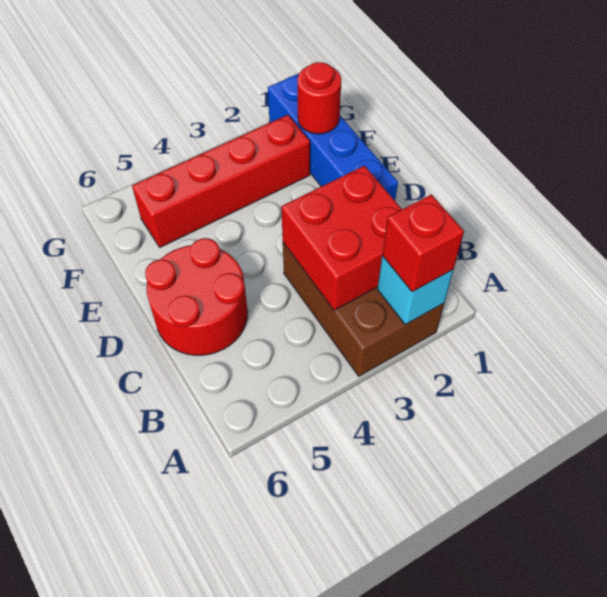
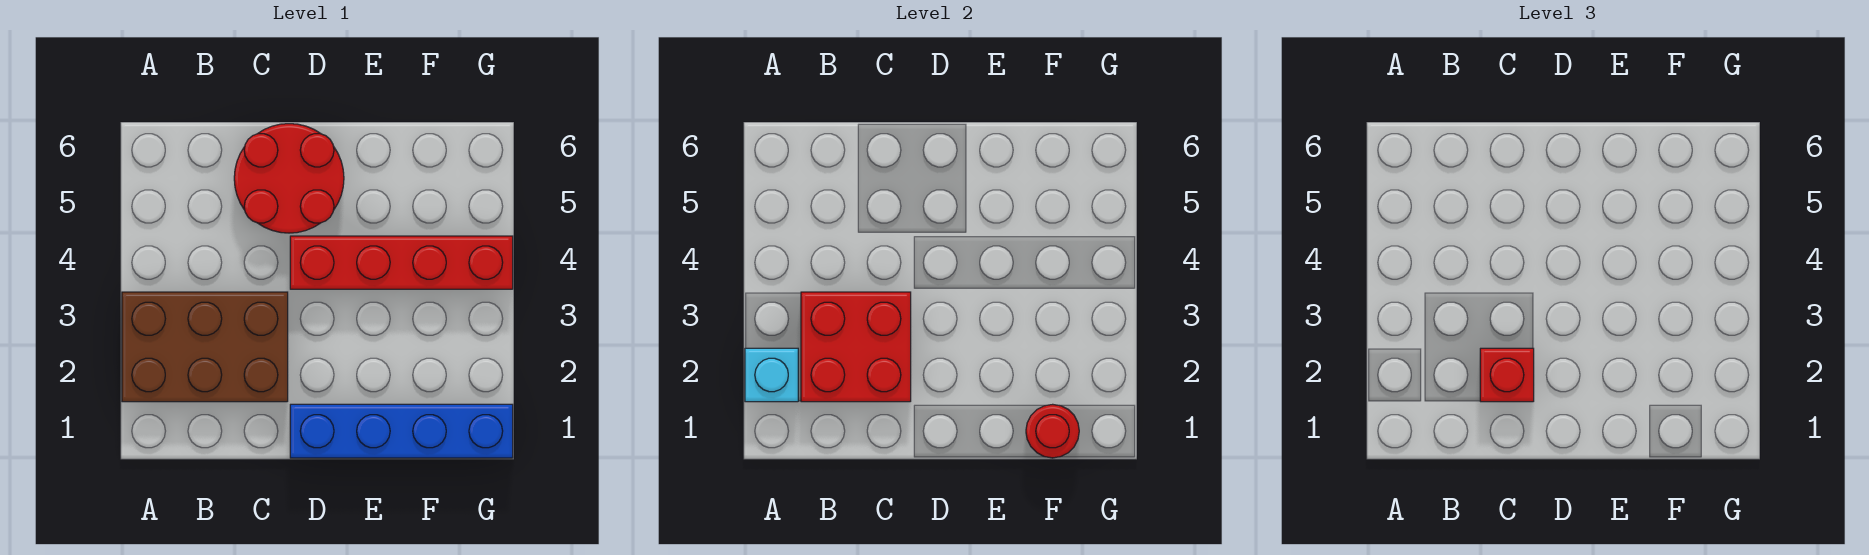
red brick A2 level 3 -> red brick C2 level 3
red brick F2:F5 level 1 -> red brick D4:G4 level 1

